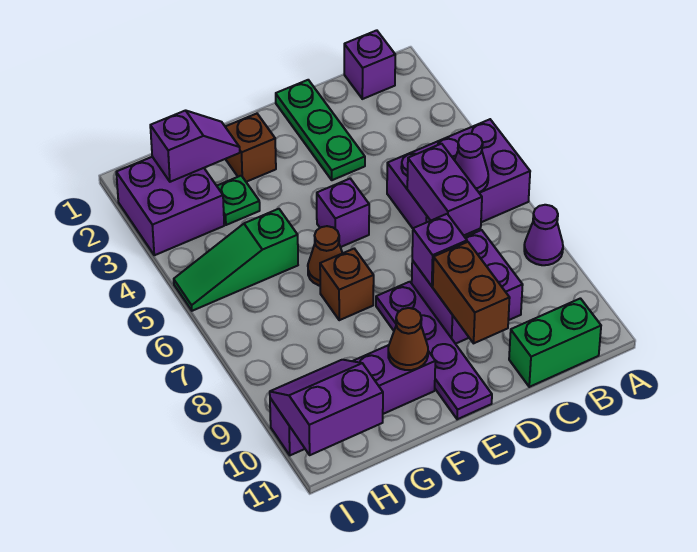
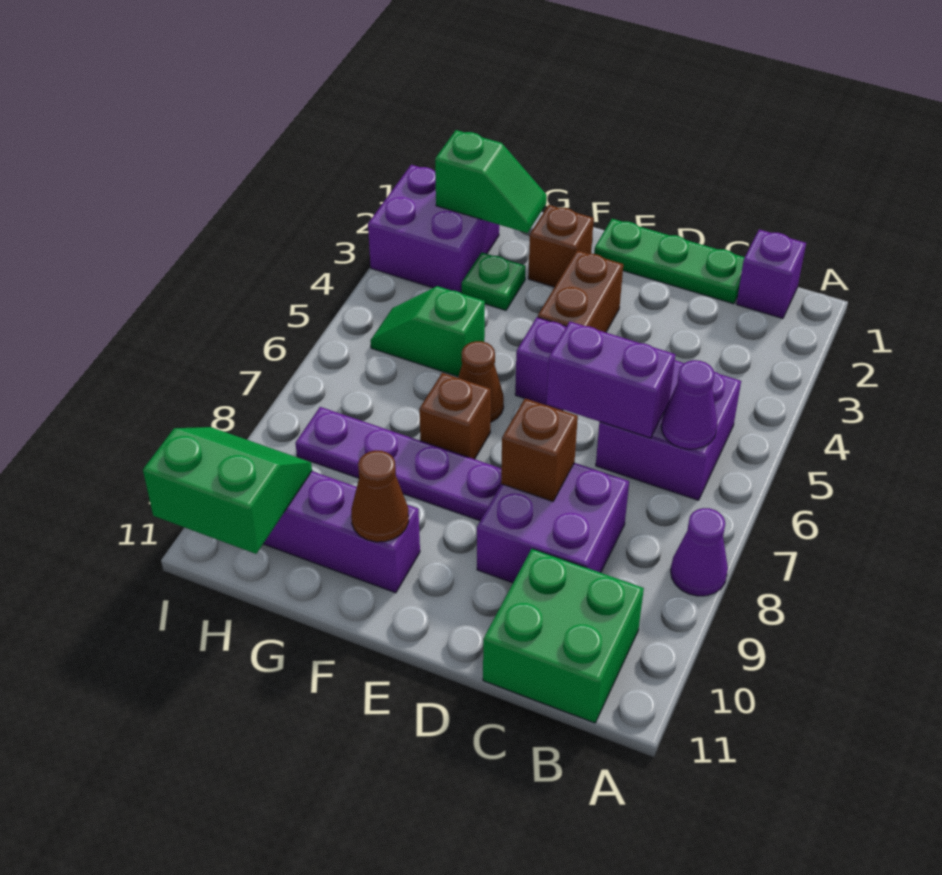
purple brick A5:C6 level 1 -> purple brick B5:C6 level 1
green brick B11:C11 level 1 -> green brick B10:C11 level 1
purple brick C6:C7 level 2 -> purple brick C6:D6 level 2
green plate D1:D3 level 1 -> green plate C1:E1 level 1
purple brick D8 level 2 -> brown brick D8 level 2
brown brick D9:D10 level 2 -> brown brick E3:E4 level 1
purple plate E8:E11 level 1 -> purple plate E8:H8 level 1
purple slope G2:H2 level 2 top H -> green slope G2:H2 level 2 top H
green slope G5:I5 level 1 top G -> green slope G5:H5 level 1 top G
purple slope H10:I11 level 2 top 11 -> green slope H10:I11 level 2 top 11

